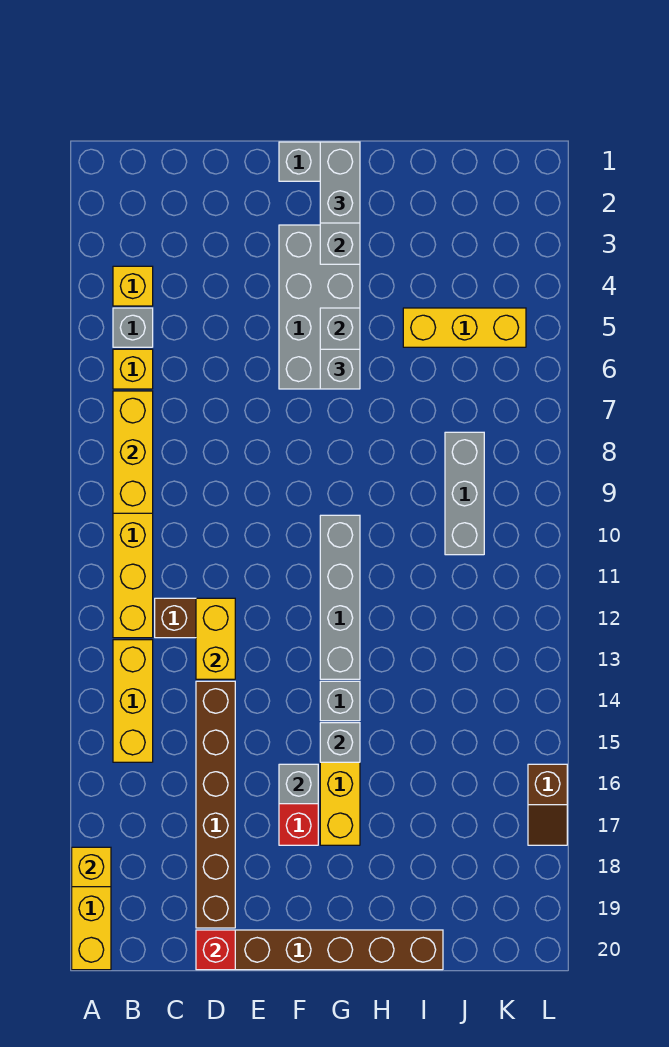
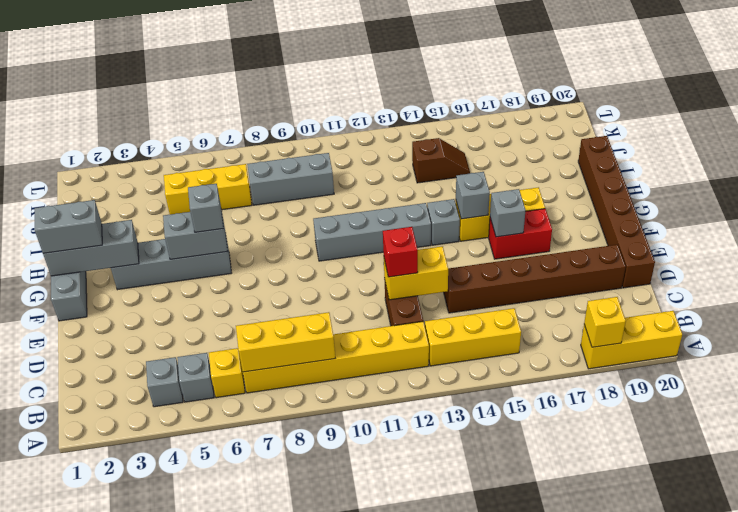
yellow brick B4 level 1 -> grey brick B4 level 1
red brick D20 level 2 -> red brick D12 level 3
grey brick F3:G6 level 1 -> grey brick G3:G6 level 1
yellow brick I5:K5 level 1 -> yellow brick J5:J7 level 1
brown slope L16:L17 level 1 top 16 -> brown slope J14:J15 level 1 top 14

